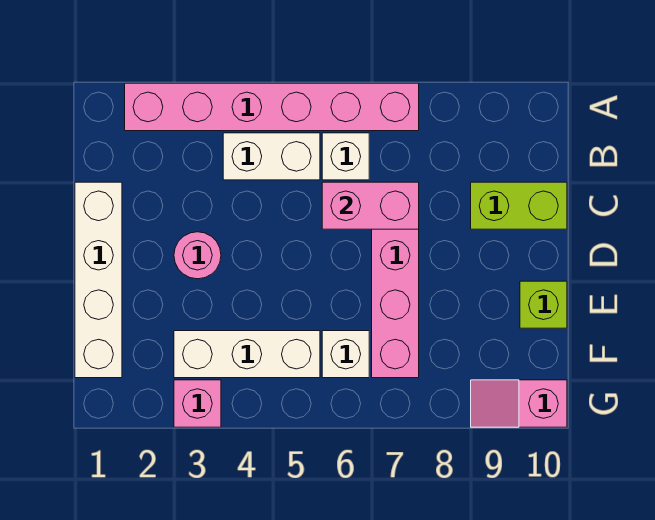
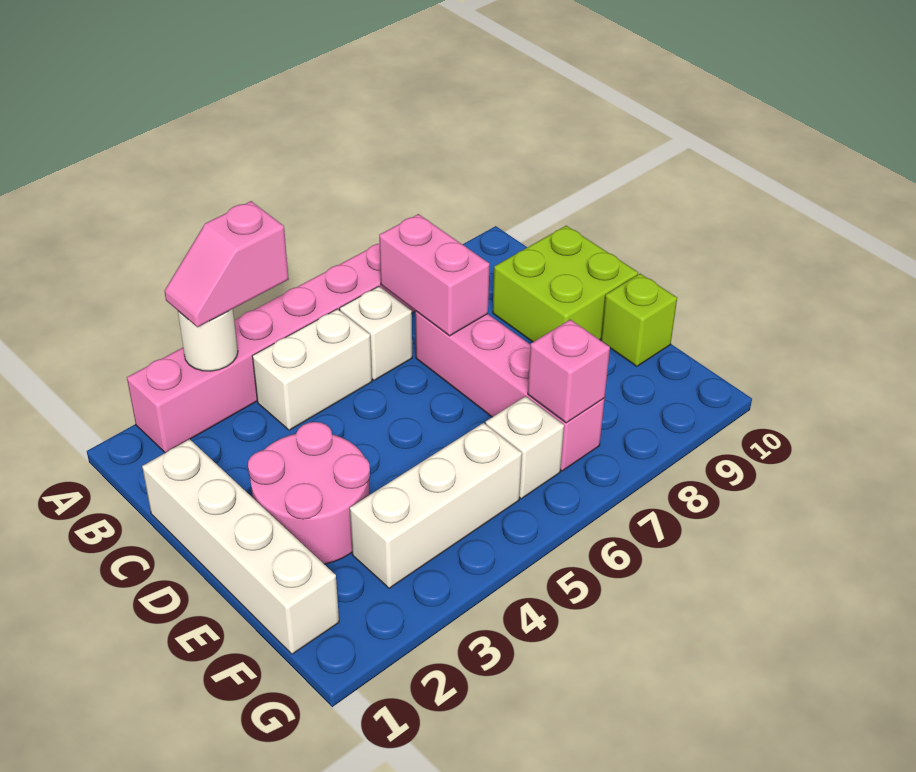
none -> white round brick A3 level 2
pink brick C6:C7 level 2 -> pink brick B7:C7 level 2
lime brick C9:C10 level 1 -> lime brick C9:D10 level 1
pink round brick D3 level 1 -> pink round brick D2:E3 level 1
pink brick G3 level 1 -> pink brick F7 level 2
pink slope G9:G10 level 1 top 10 -> pink slope A3:A4 level 3 top 4

